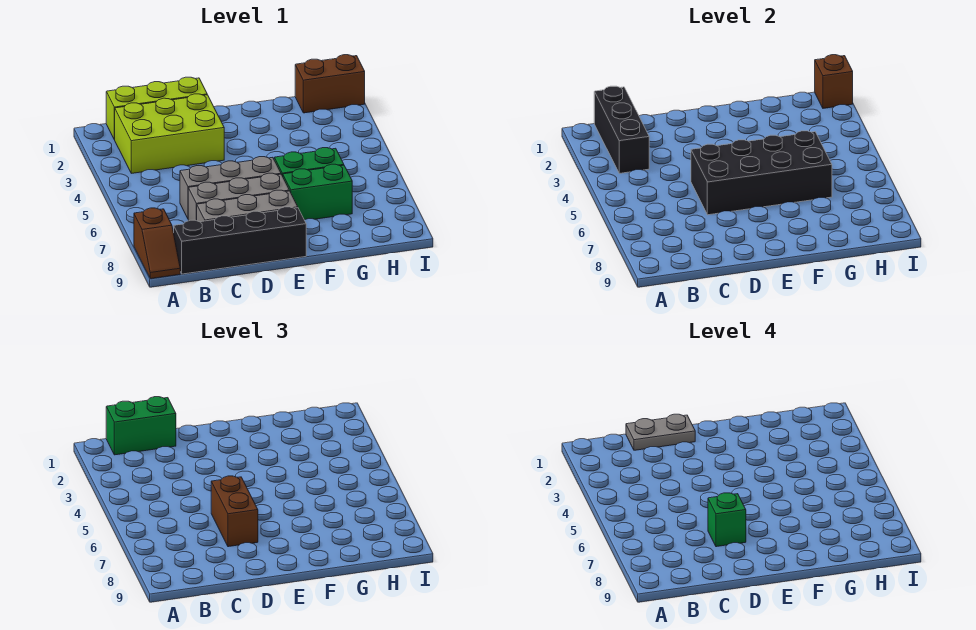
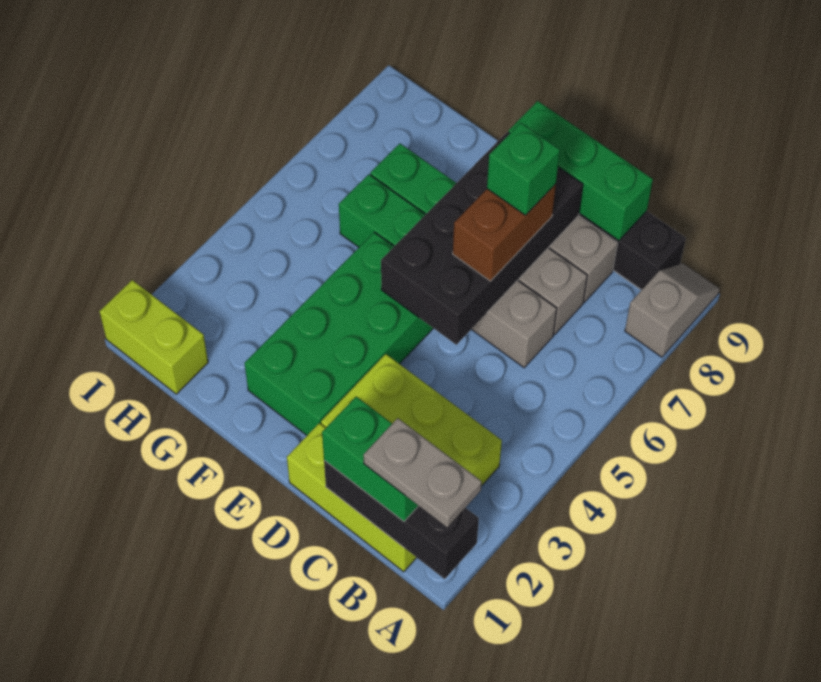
brown slope A8:A9 level 1 top 8 -> grey slope A8:A9 level 1 top 8
black brick B1:B3 level 2 -> black brick A1:C1 level 2
grey plate C1:D1 level 4 -> grey plate A1:B1 level 4
none -> green brick C9:E9 level 2
black brick D5:G6 level 2 -> black brick D5:E8 level 2
none -> green brick E2:F5 level 1
brown brick H1:I1 level 1 -> lime brick H1:I1 level 1
brown brick I1 level 2 -> none

